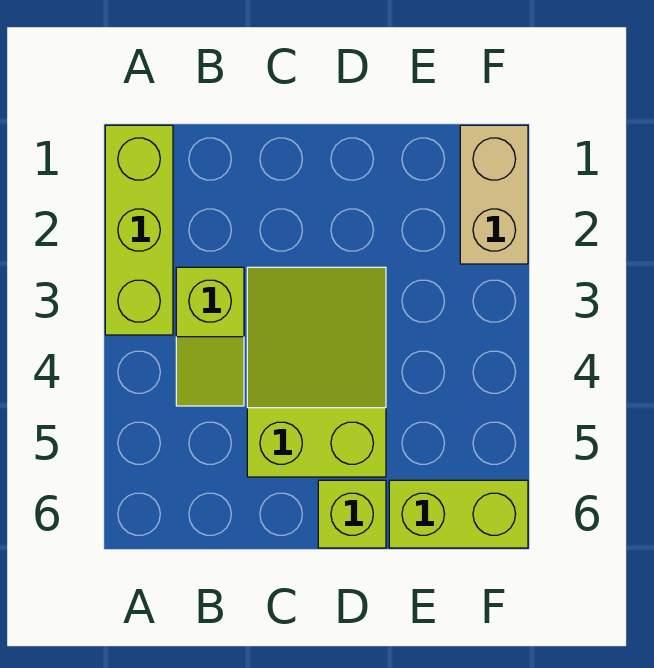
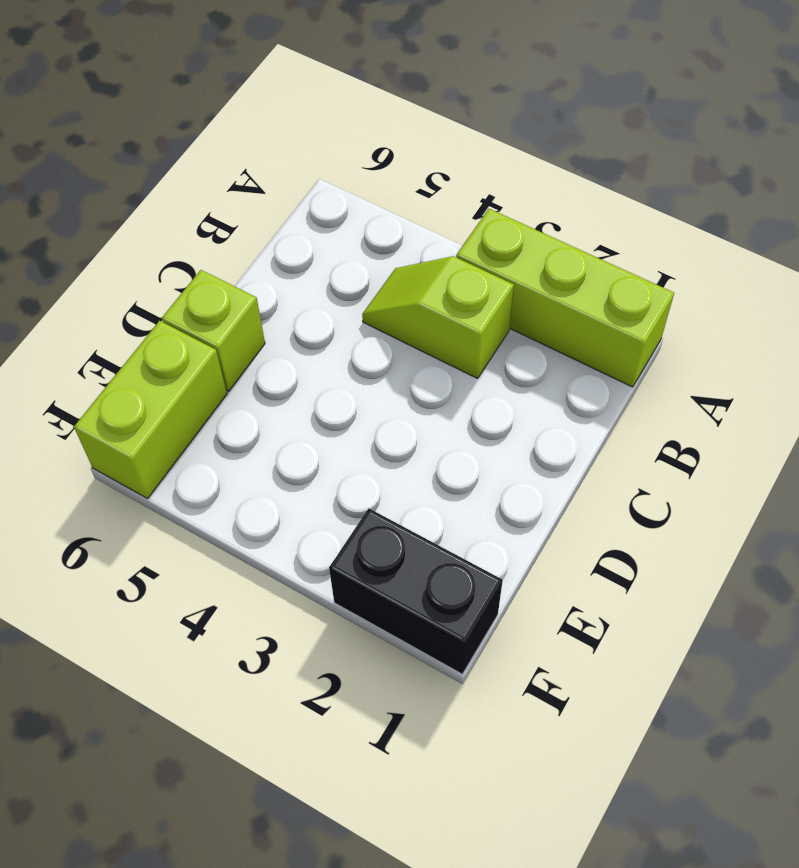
lime slope C3:D5 level 1 top 5 -> none
tan brick F1:F2 level 1 -> black brick F1:F2 level 1

